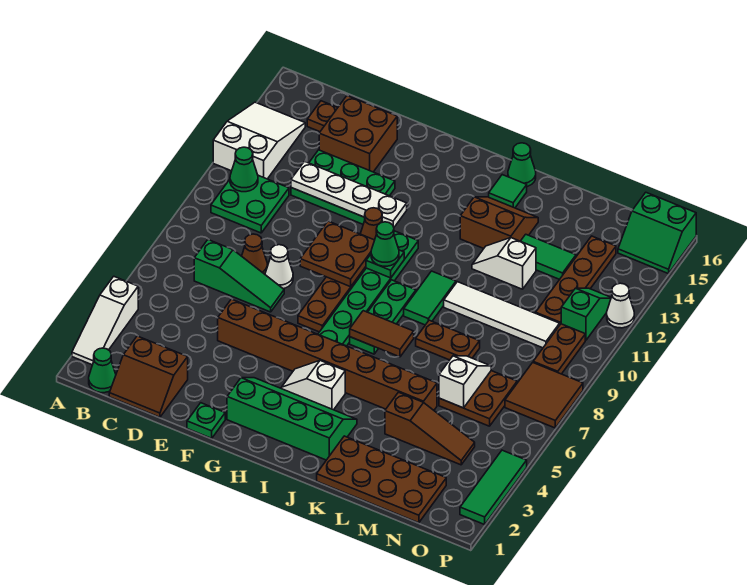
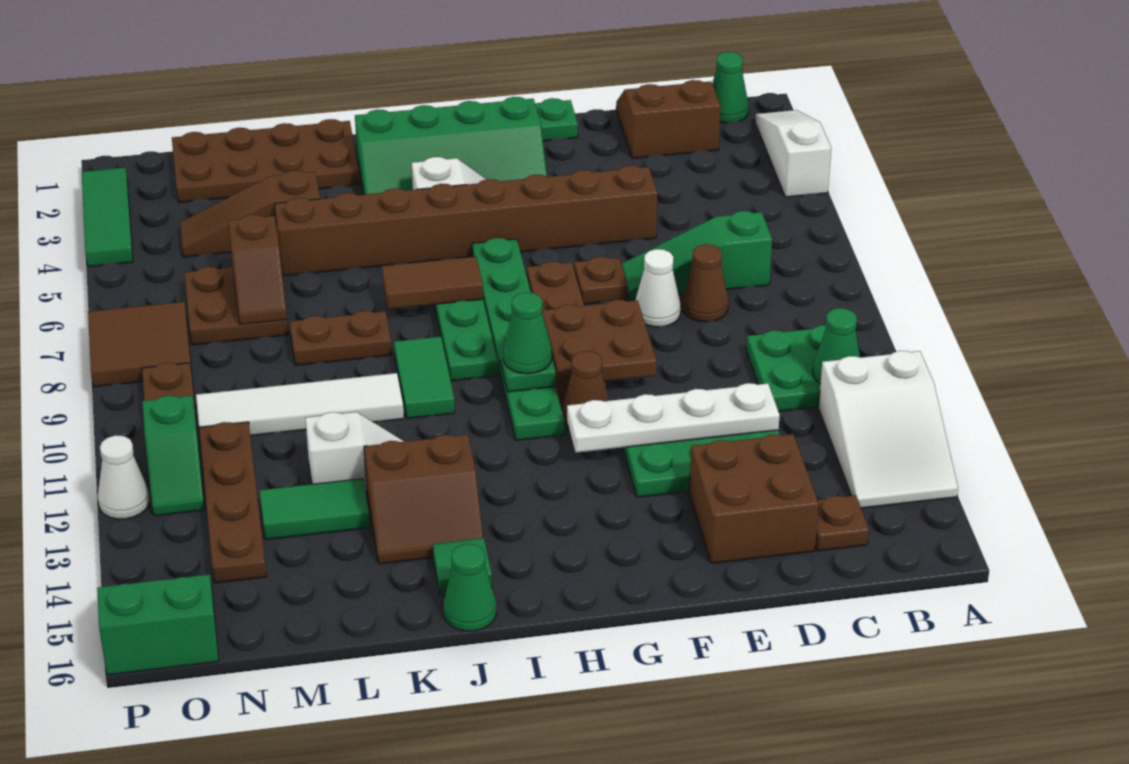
none -> brown plate F7 level 1
white slope M6:M7 level 2 top 6 -> brown slope M6:M7 level 2 top 6

